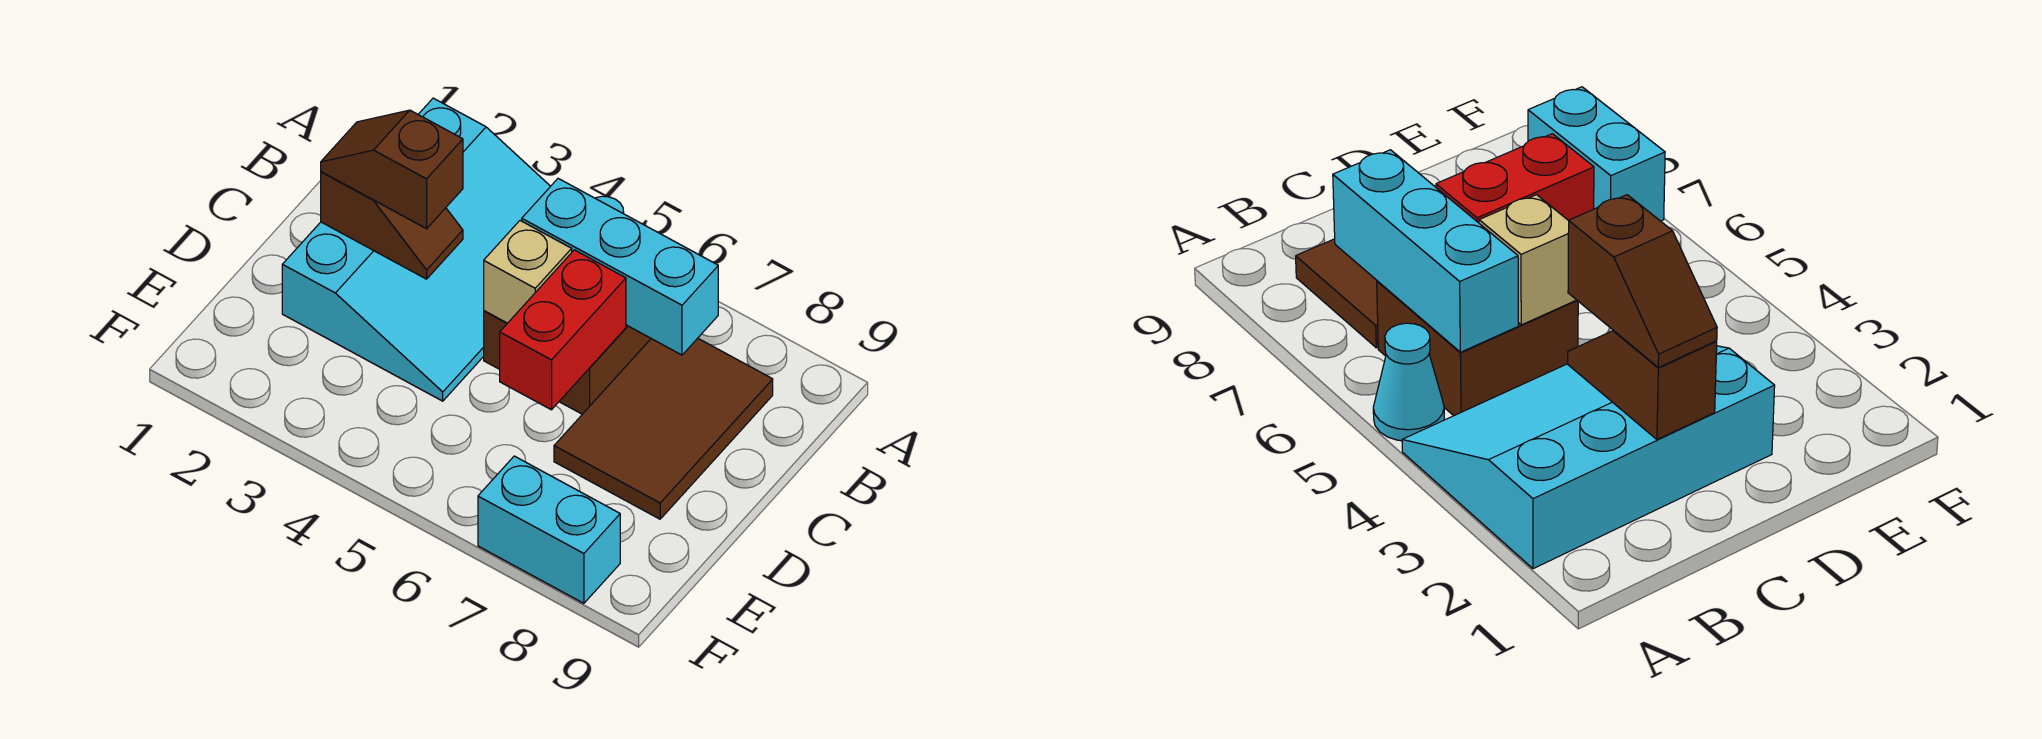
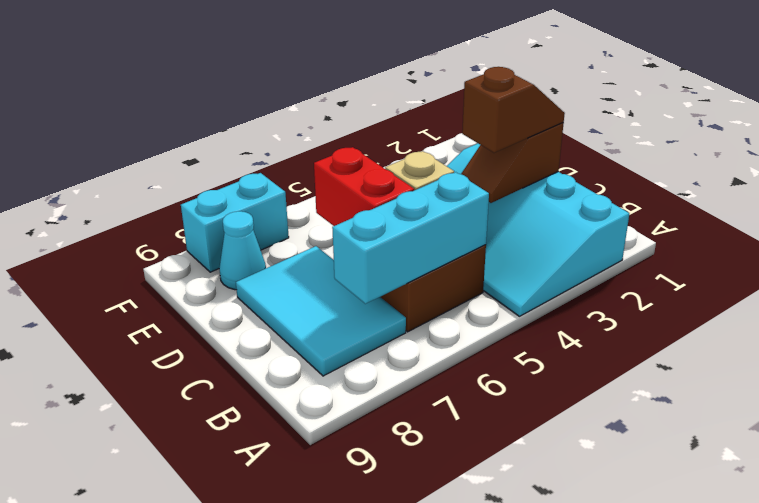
cyan cone A5 level 1 -> cyan cone E8 level 1
brown tile B7:D8 level 1 -> cyan tile B7:D8 level 1

